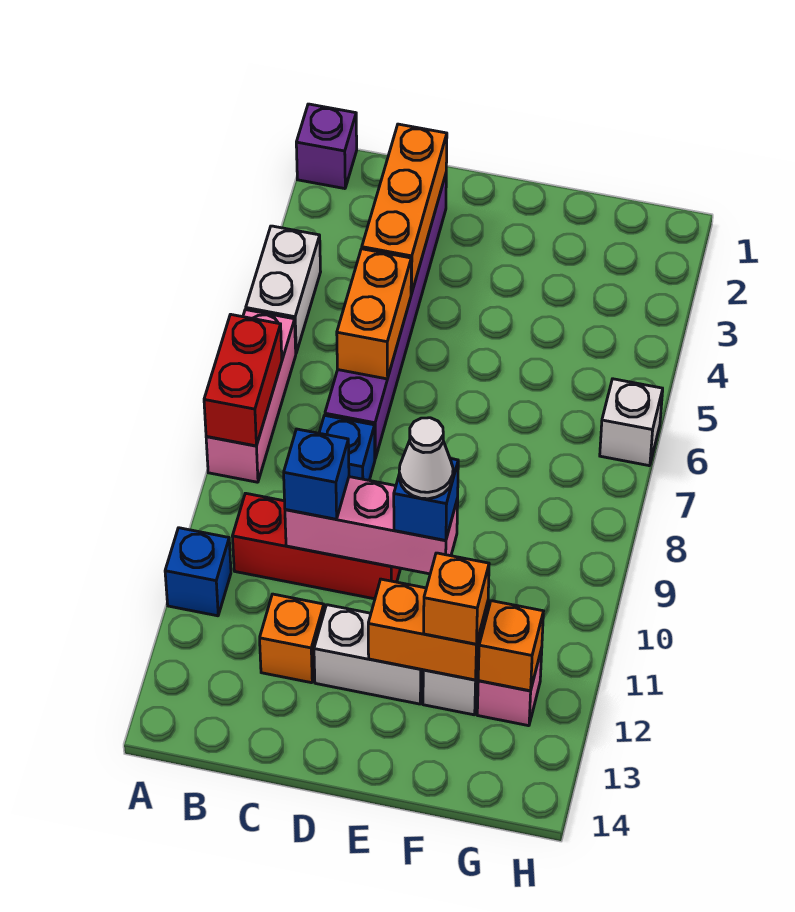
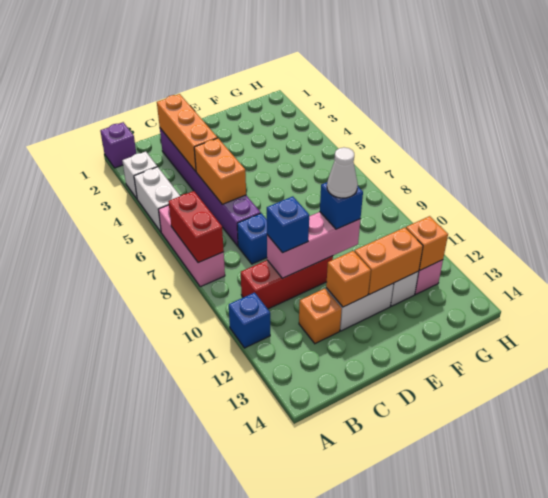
orange brick F12 level 3 -> orange brick D12 level 2
white brick H6 level 1 -> white brick A3 level 1

